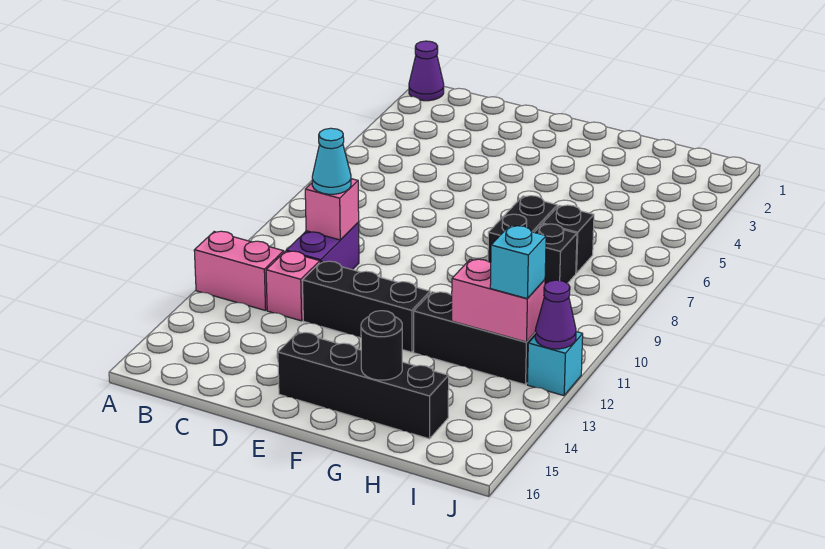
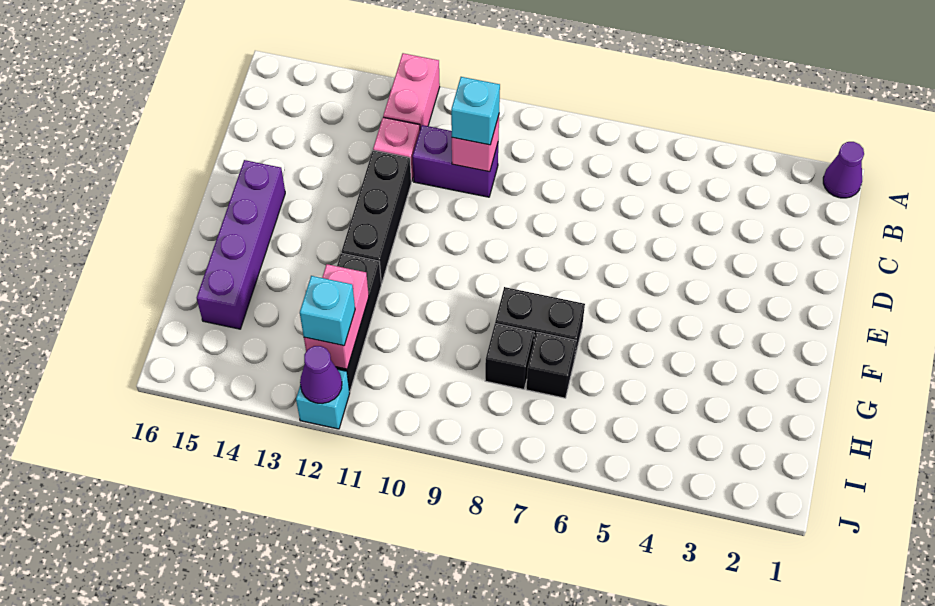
cyan cone C10 level 3 -> cyan brick C10 level 3
black brick E15:H15 level 1 -> purple brick E15:H15 level 1
black round brick G15 level 2 -> none

